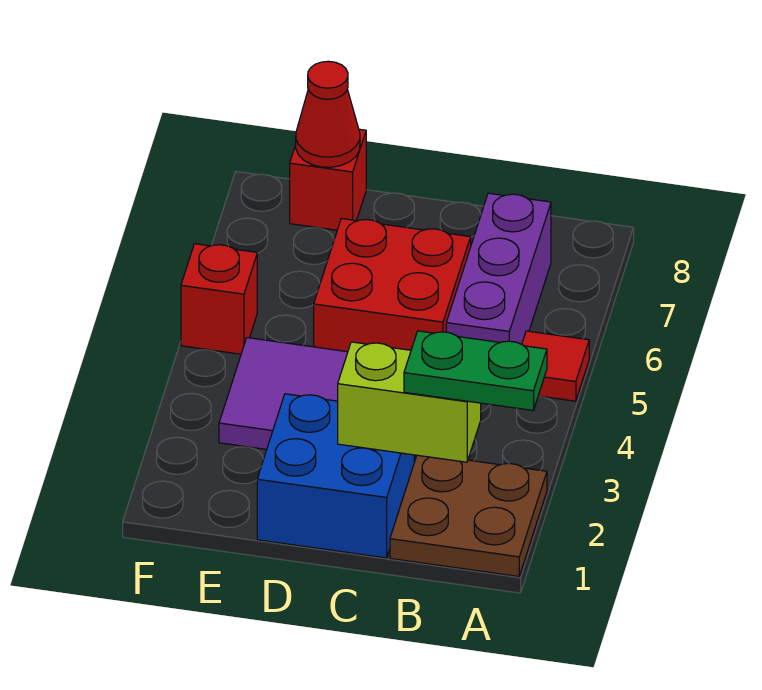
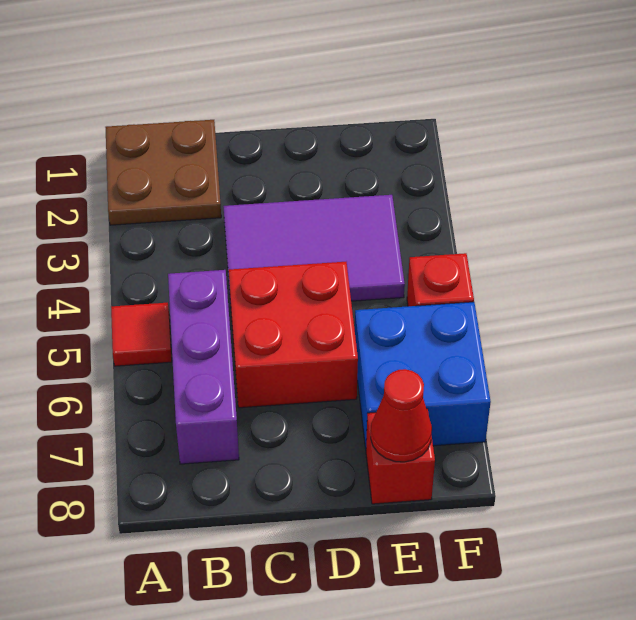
green plate A2:B2 level 3 -> none
lime brick B2:C2 level 2 -> none
blue brick C1:D2 level 1 -> blue brick E6:F7 level 1

